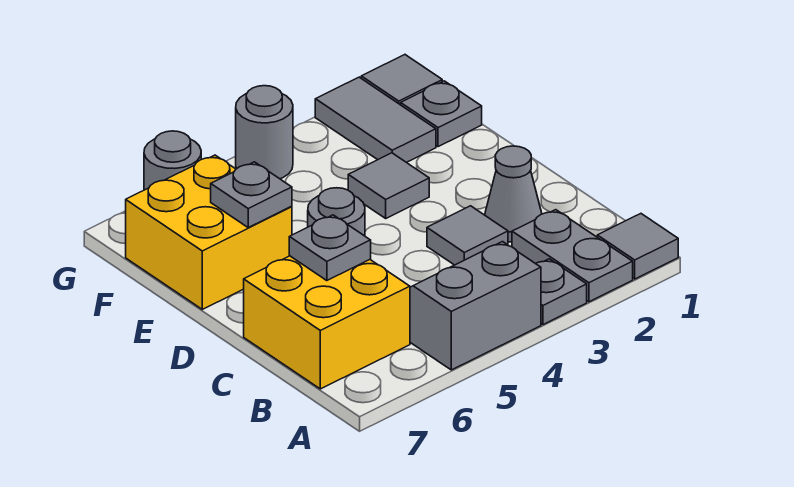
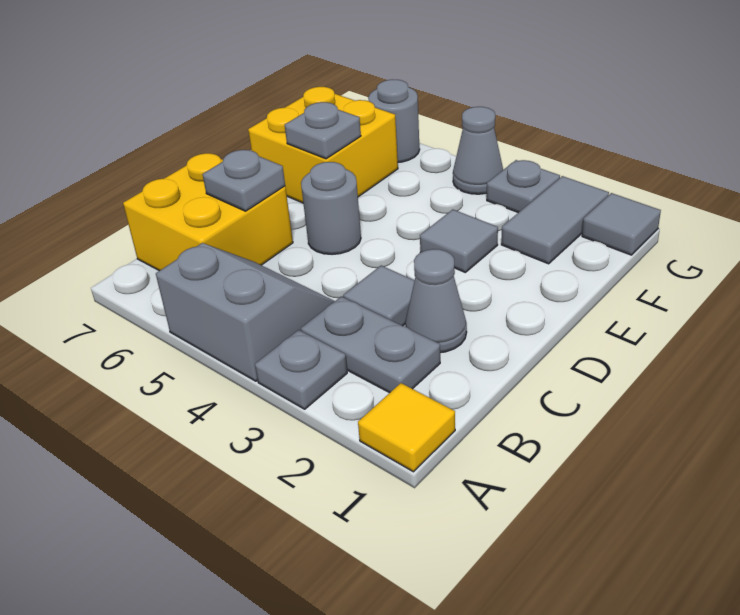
grey tile A1 level 1 -> yellow tile A1 level 1
grey plate A2:B2 level 1 -> grey plate B2:B3 level 1
grey plate F1 level 1 -> grey plate G3 level 1
grey round brick G4 level 1 -> grey cone G4 level 1

